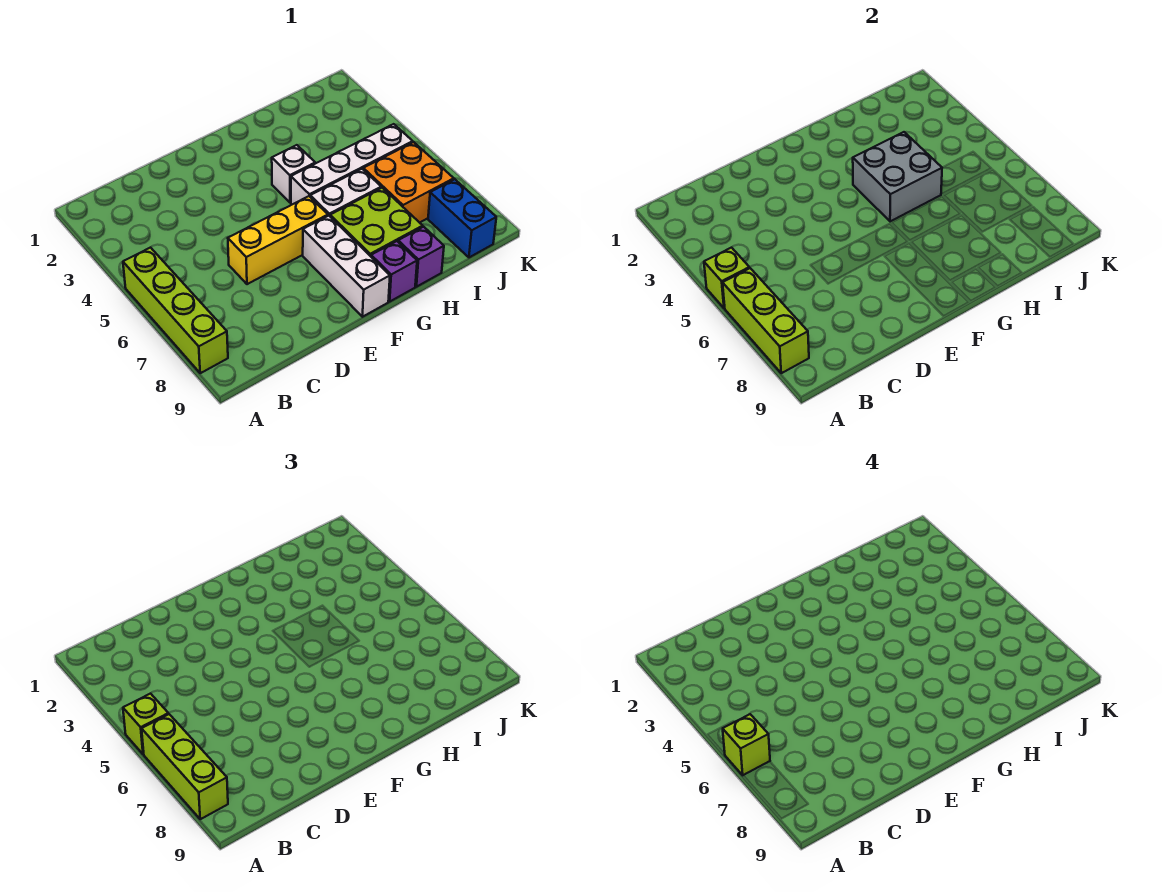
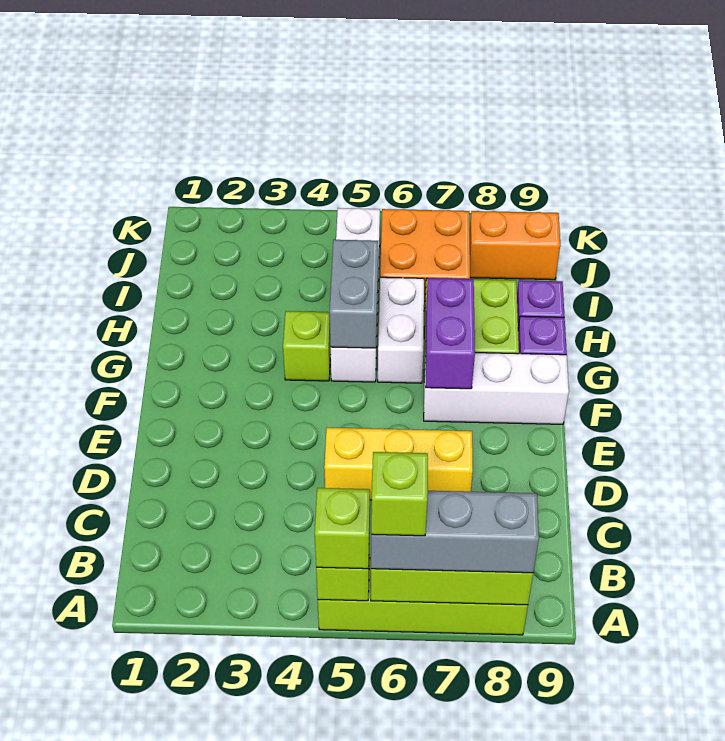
lime brick A6:A8 level 3 -> grey brick A6:A8 level 3
yellow brick D6:F6 level 1 -> yellow brick D5:D7 level 1
none -> purple brick F7:G7 level 2
white brick G4 level 1 -> lime brick G4 level 1
grey brick G4:H5 level 2 -> grey brick G5:H5 level 2
blue brick J8:J9 level 1 -> orange brick J8:J9 level 1

